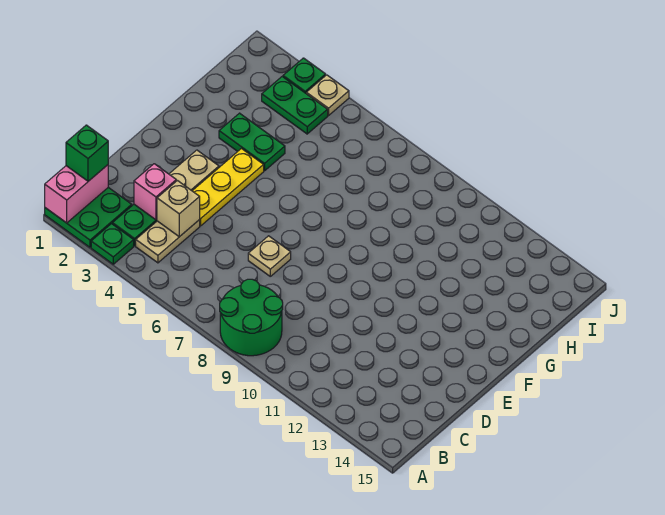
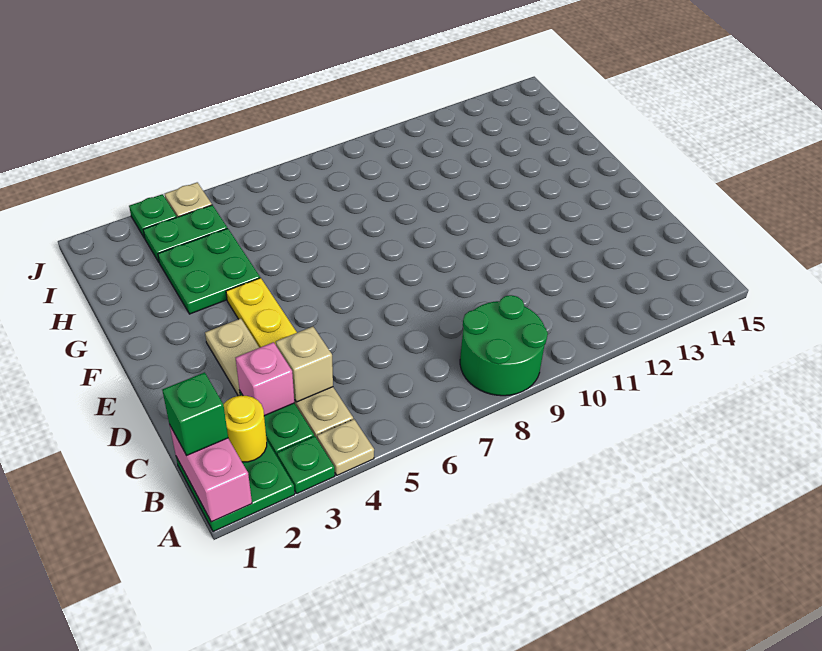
none -> yellow round brick B2 level 2
tan plate D7 level 1 -> tan plate A4 level 1
green plate G3:G4 level 1 -> green plate G3:H4 level 1

